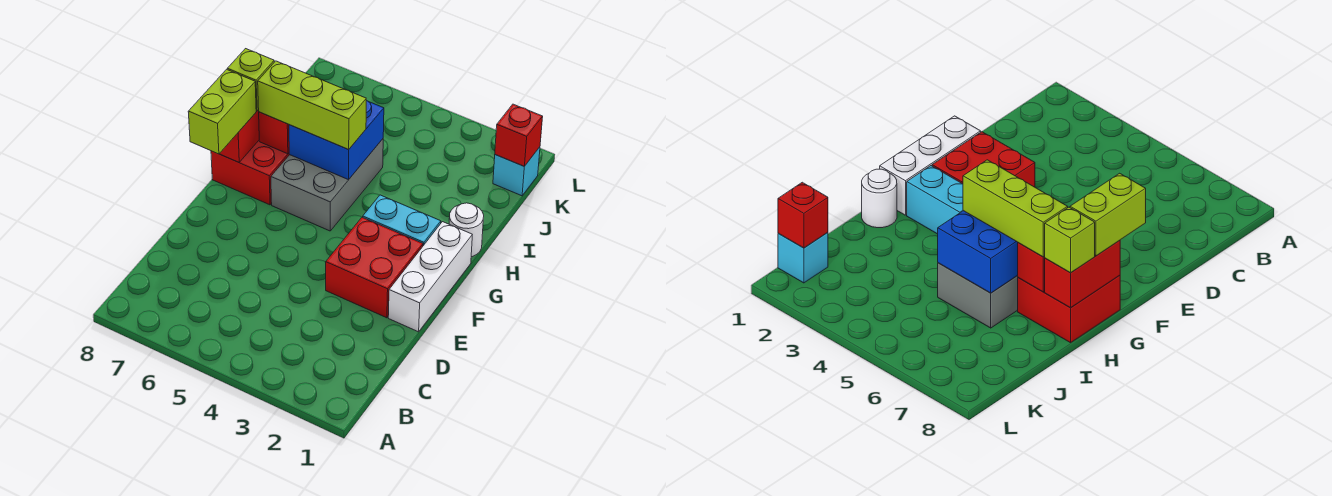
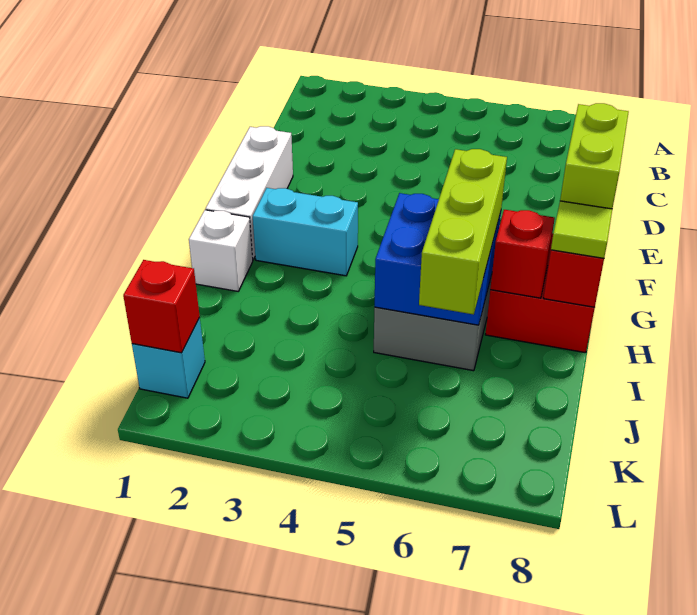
red brick E2:F3 level 1 -> none
white round brick H1 level 1 -> white brick H1 level 1
lime brick H5:H7 level 3 -> lime brick H6:J6 level 3
lime brick H8 level 3 -> lime tile H8 level 3

